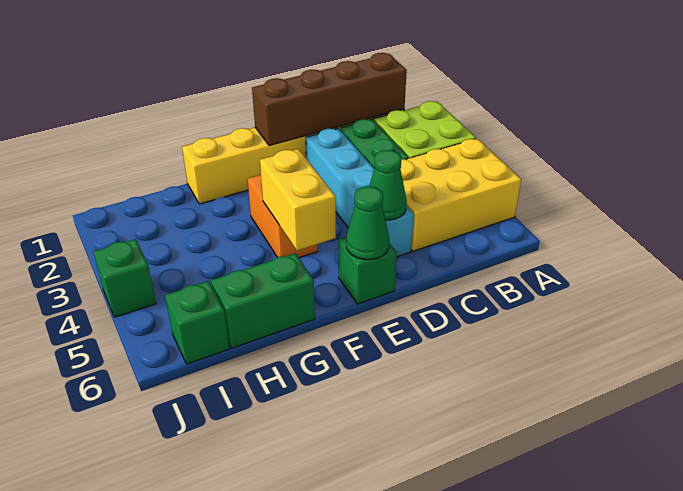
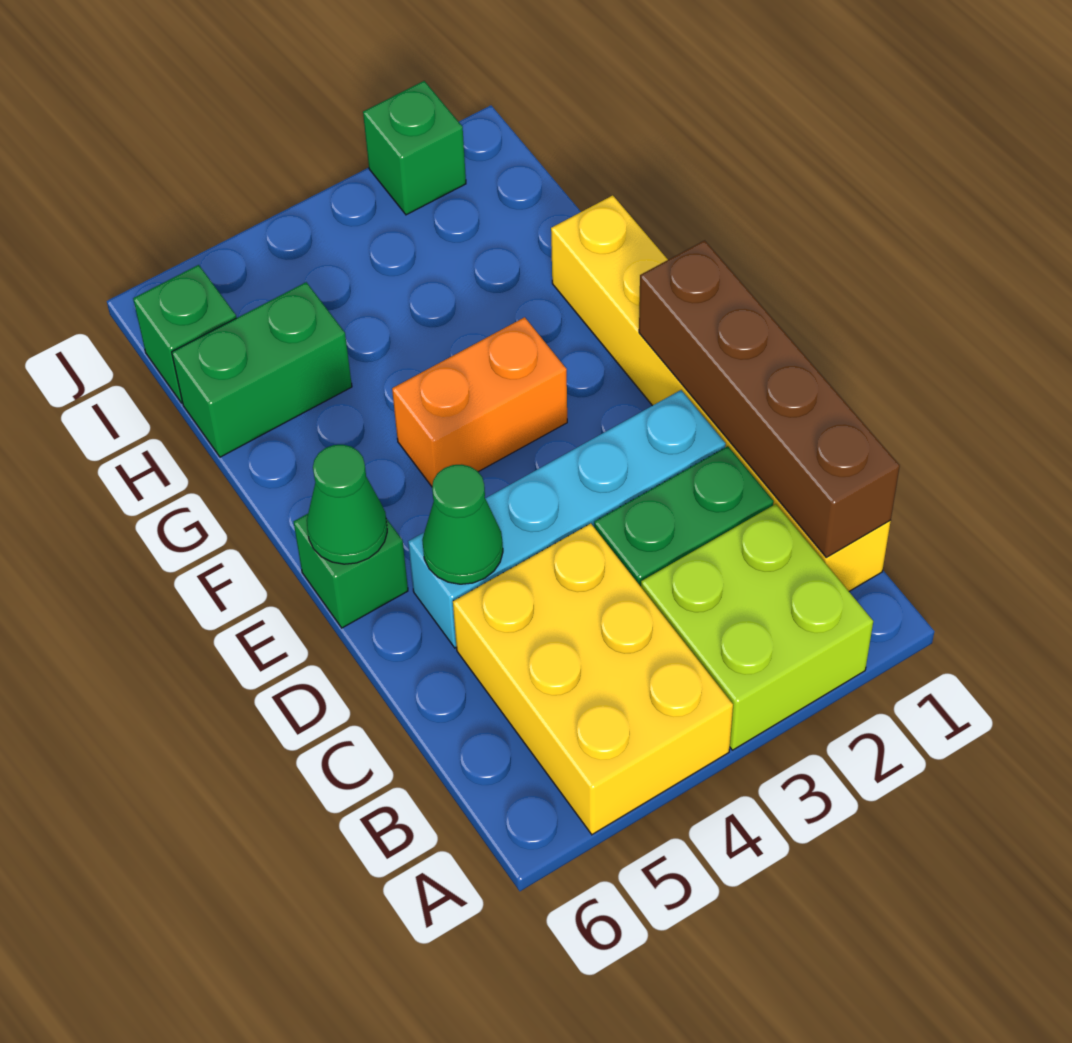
yellow brick F4:F5 level 2 -> none
green brick G6:H6 level 1 -> green brick H5:H6 level 1
green brick J4 level 1 -> green brick J2 level 1

